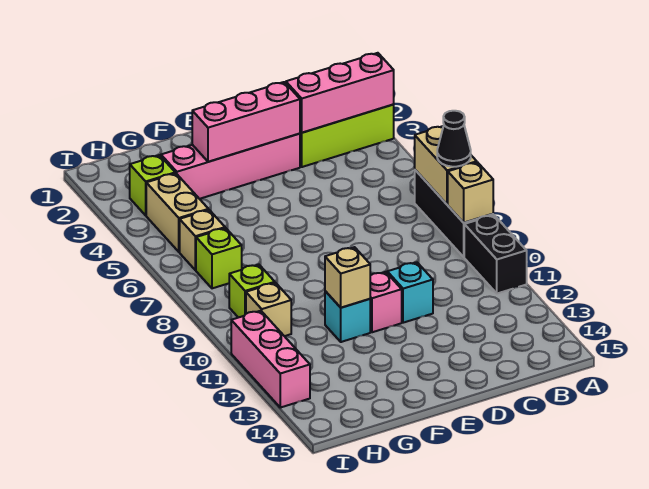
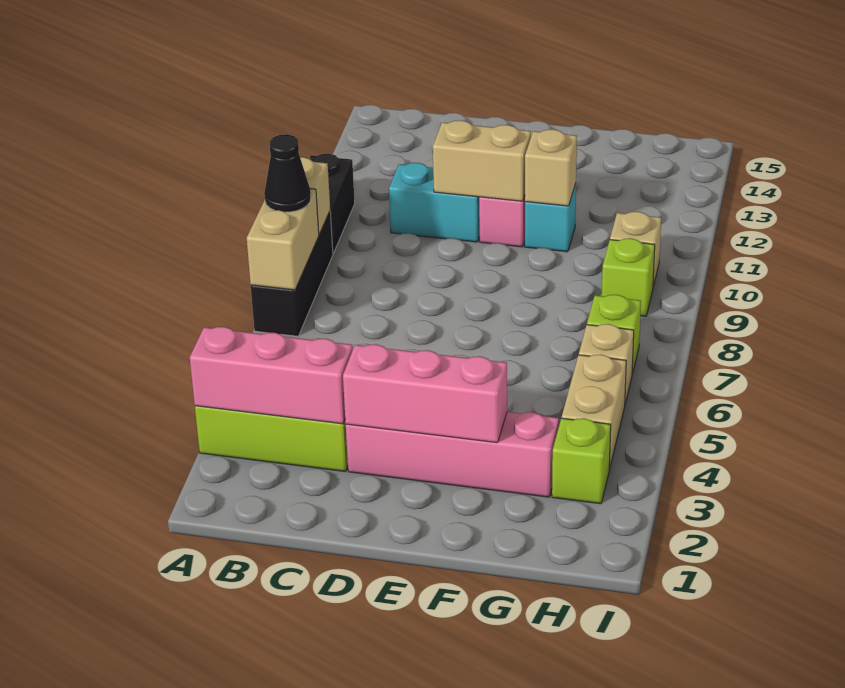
cyan brick D11 level 1 -> cyan brick C11:D11 level 1
none -> tan brick D11:E11 level 2
pink brick I11:I13 level 1 -> none

